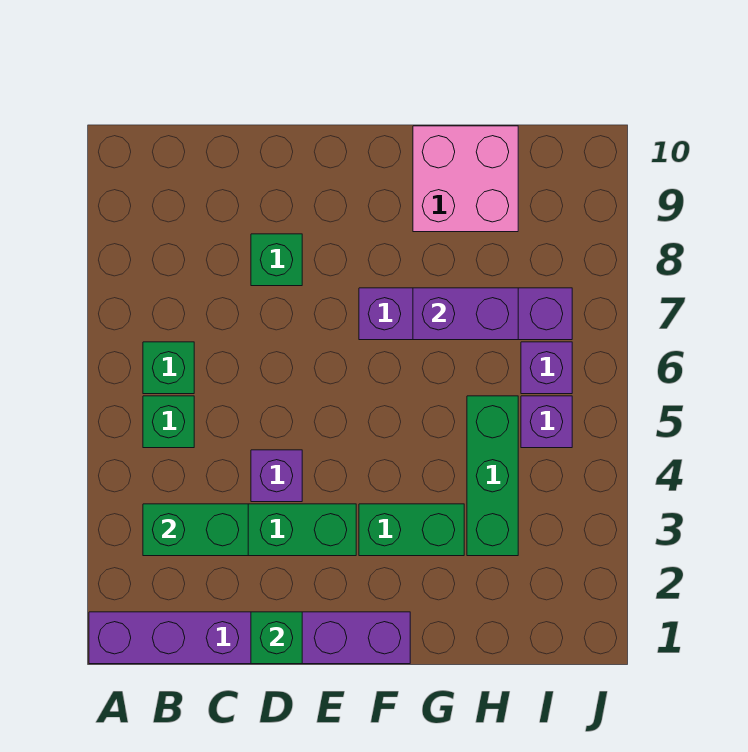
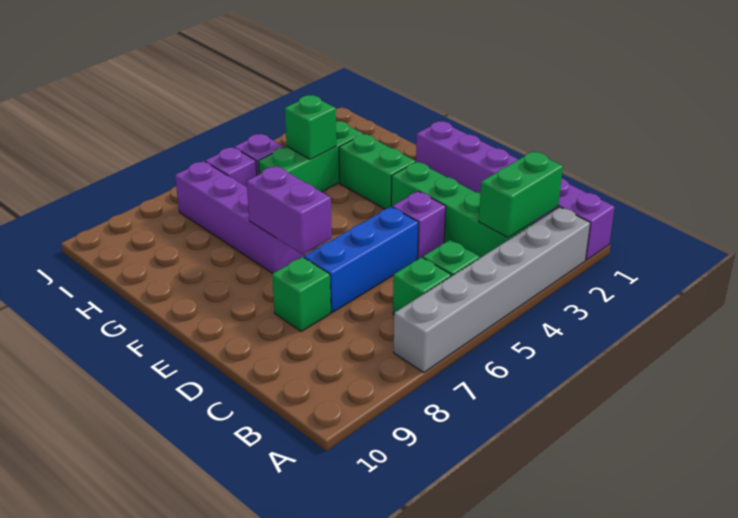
none -> grey brick A2:A7 level 1
green brick B3:C3 level 2 -> green brick B2:B3 level 2
green brick D1 level 2 -> green brick H4 level 2
none -> blue brick D5:D7 level 1
purple brick G7:H7 level 2 -> purple brick E7:F7 level 2
pink brick G9:H10 level 1 -> none

